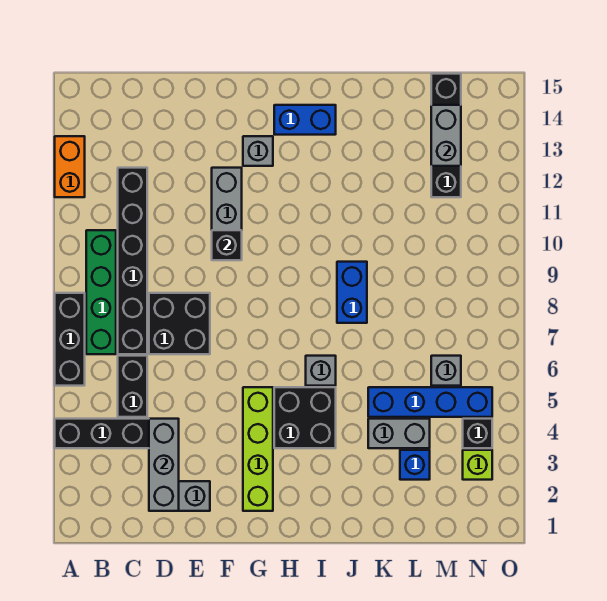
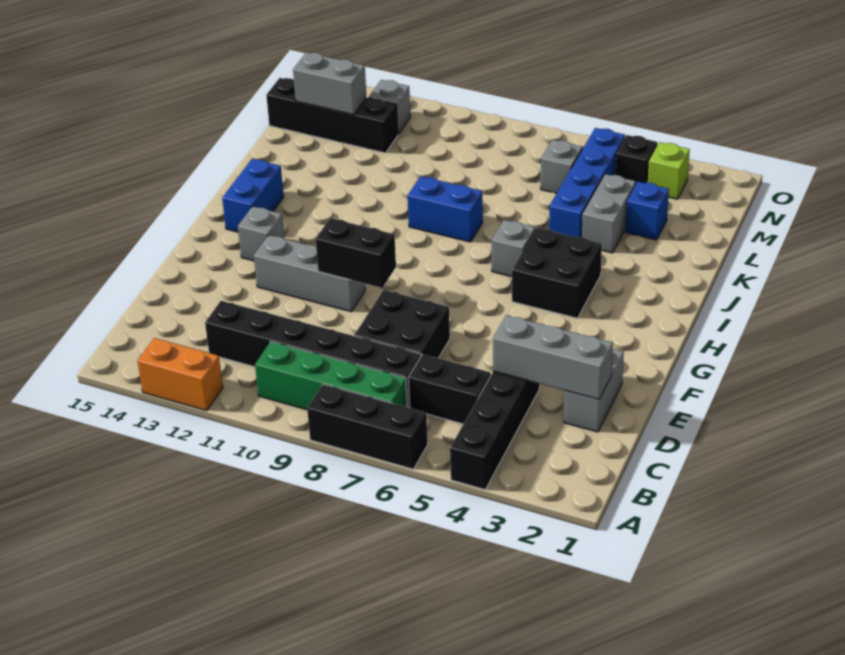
black brick F10 level 2 -> black brick F9:F10 level 2
lime brick G2:G5 level 1 -> none
none -> grey brick N12 level 1

